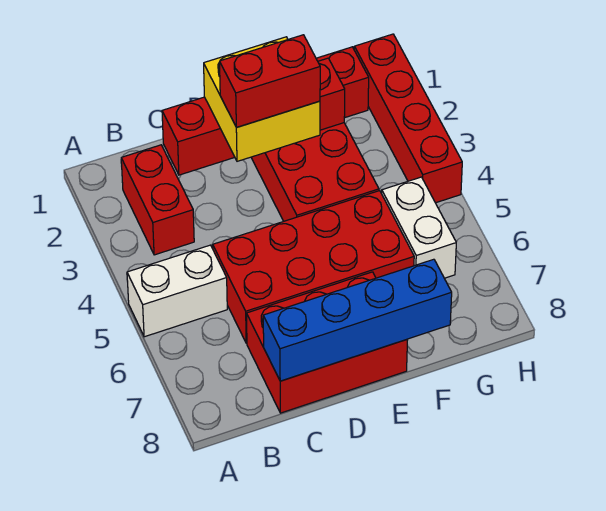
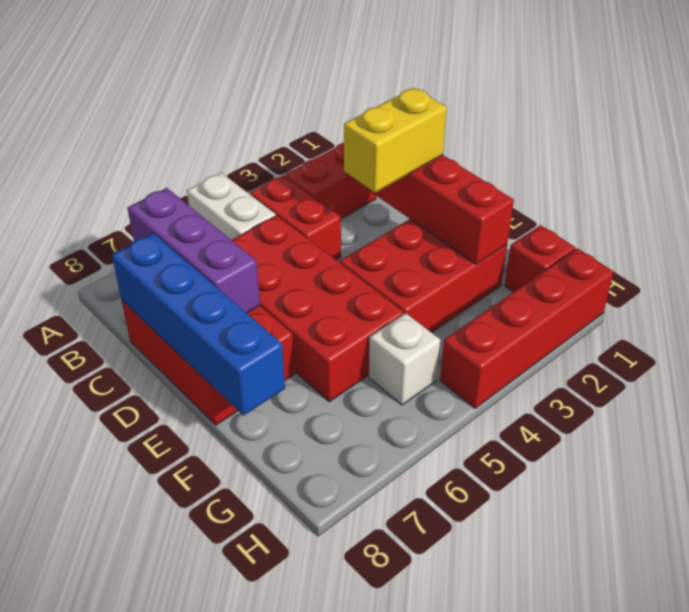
none -> purple brick B7:D7 level 2
yellow brick D2:E3 level 3 -> yellow brick D2:D3 level 3
red brick D3:E3 level 4 -> red brick B4:C4 level 1
white brick G5:G6 level 1 -> white brick G5 level 1

